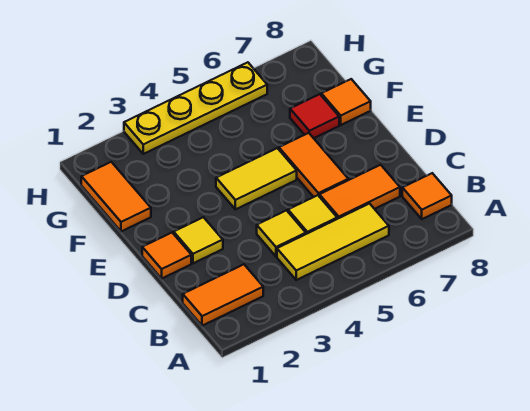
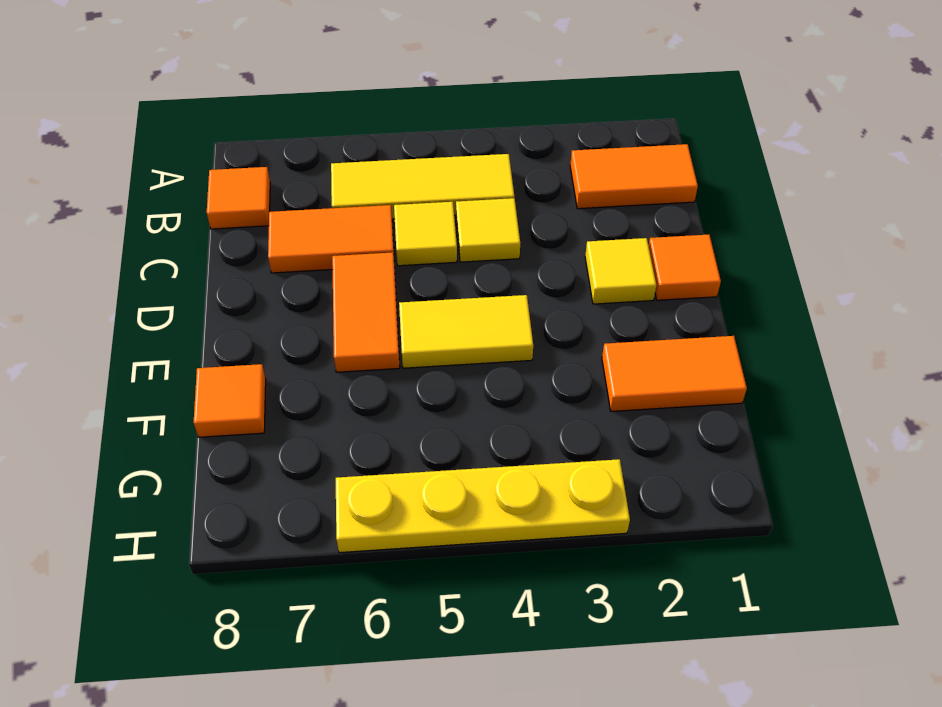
orange tile F1:G1 level 1 -> orange tile F1:F2 level 1
red tile F7 level 1 -> none

